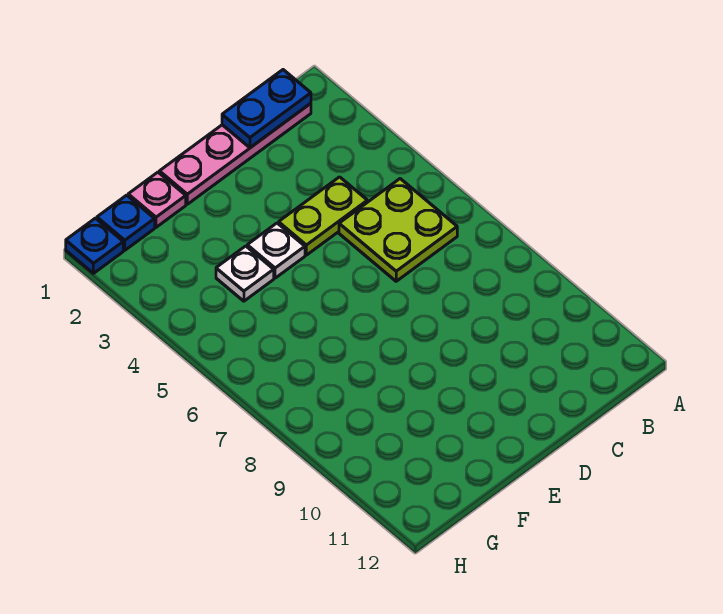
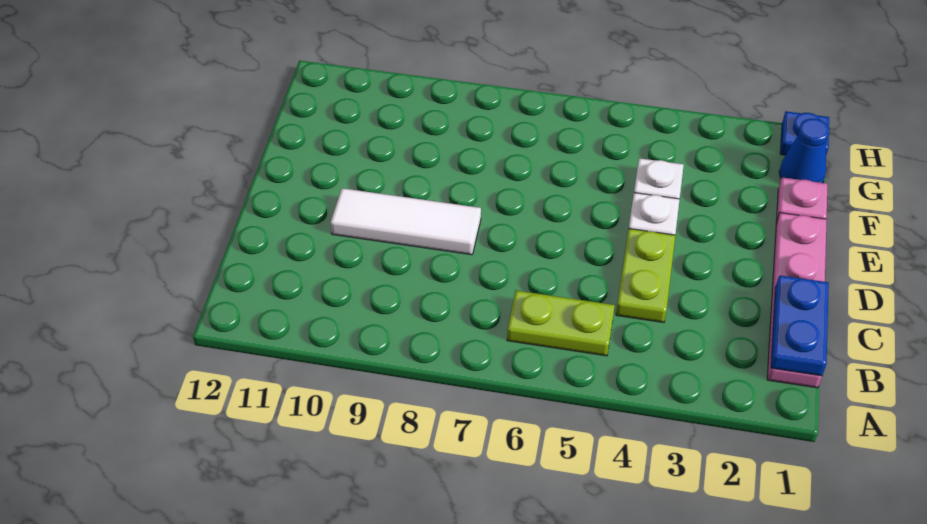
lime plate B5:C6 level 1 -> lime plate B5:B6 level 1
none -> white tile D8:D10 level 1
blue plate G1 level 1 -> blue cone G1 level 1

